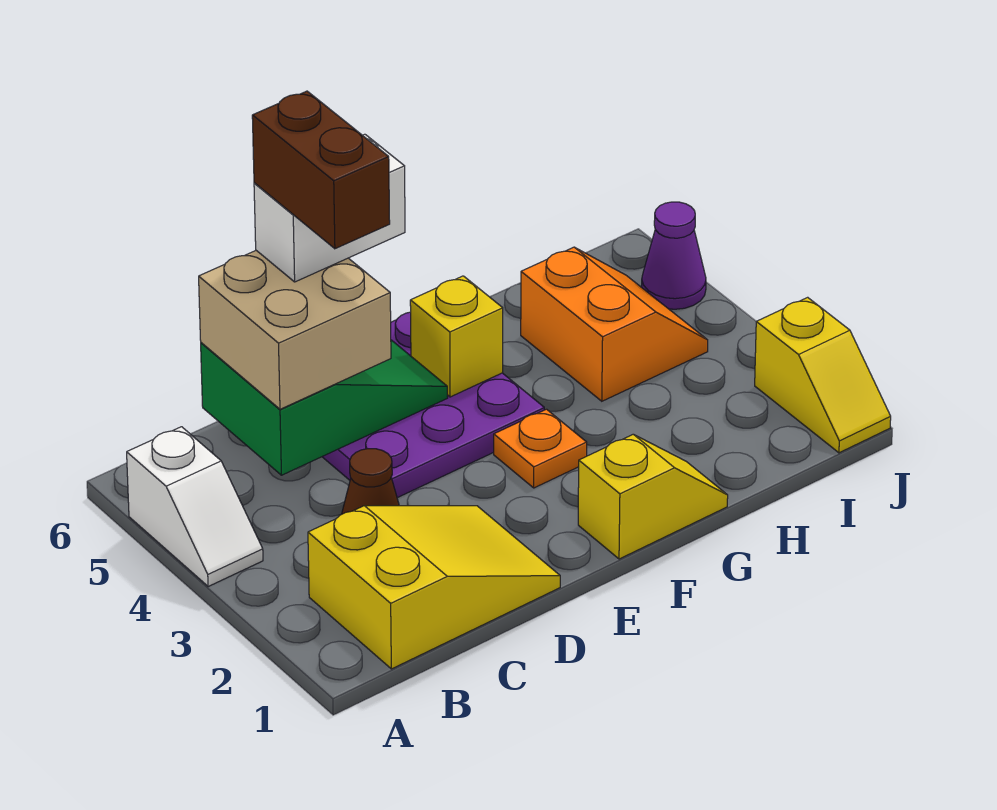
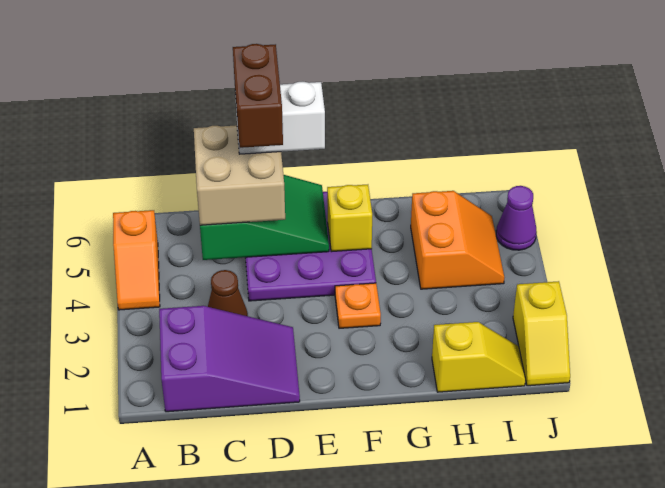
white slope A4:A5 level 1 top 5 -> orange slope A4:A5 level 1 top 5
yellow slope B1:D2 level 1 top B -> purple slope B1:D2 level 1 top B
yellow slope F1:G1 level 1 top F -> yellow slope H1:I1 level 1 top H

